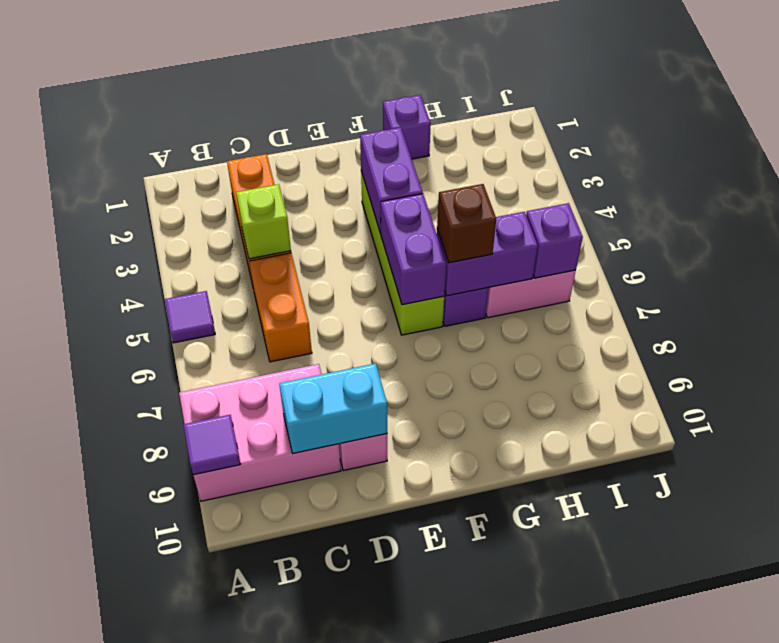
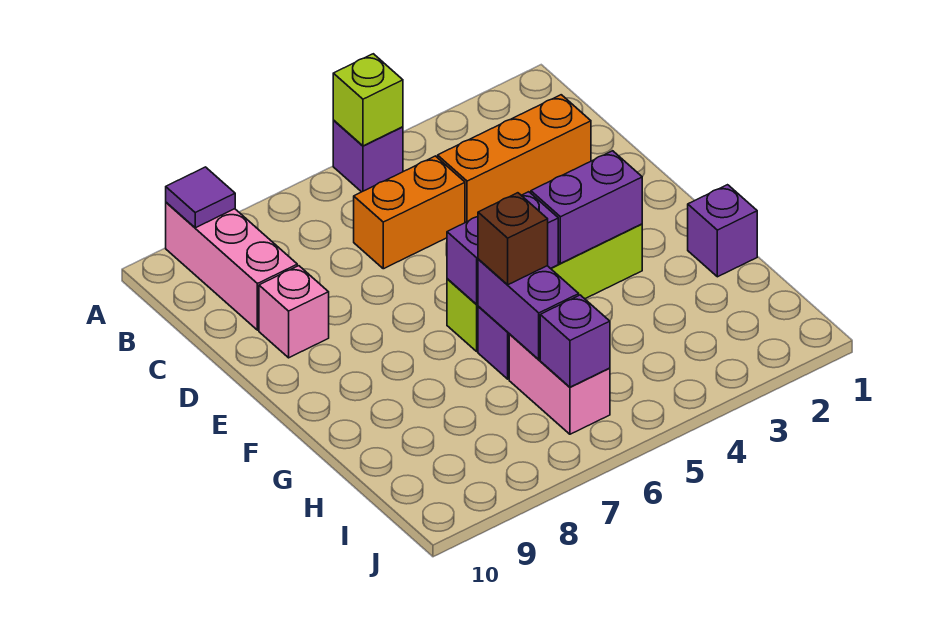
purple tile A5 level 1 -> purple brick A5 level 1
pink brick A8:C9 level 1 -> pink brick A9:C9 level 1
lime brick C4 level 2 -> lime brick A5 level 2
cyan brick C9:D9 level 2 -> none

